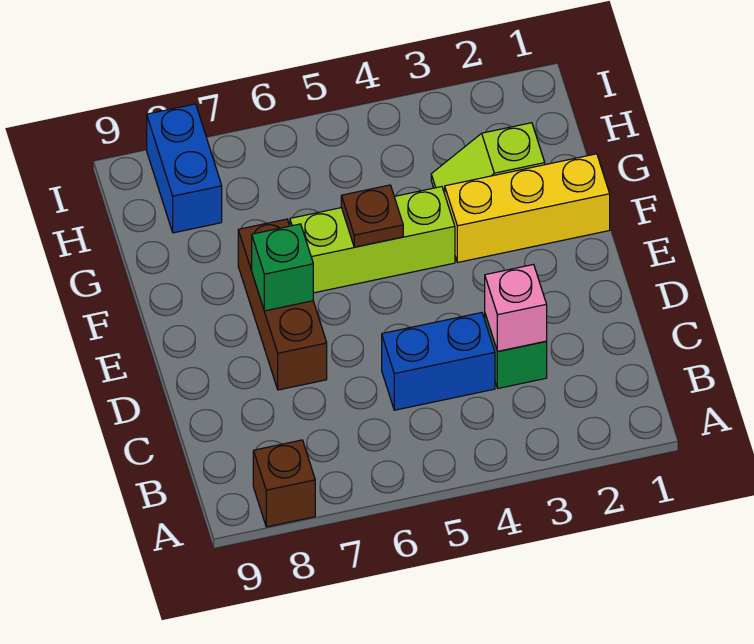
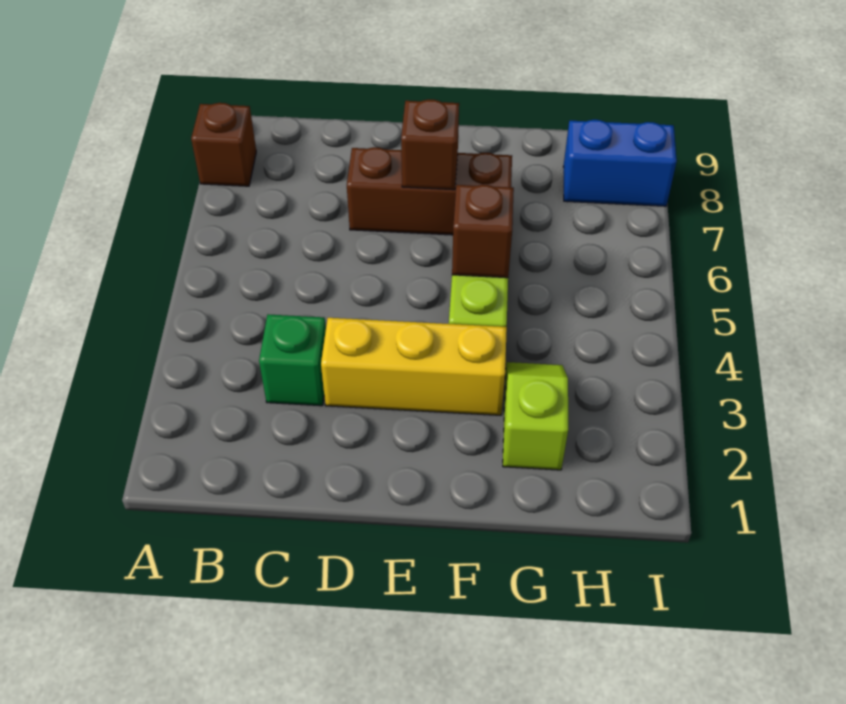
pink brick C3 level 2 -> none
blue brick C4:C5 level 1 -> none
green brick E7 level 2 -> brown brick E7 level 2
yellow brick F1:F3 level 1 -> yellow brick D3:F3 level 1
brown plate F5 level 2 -> brown brick F5 level 2

